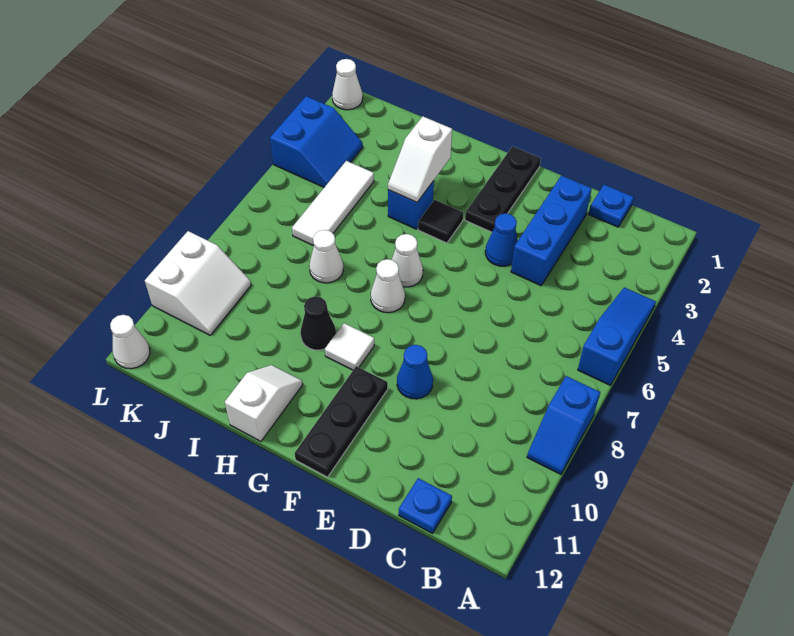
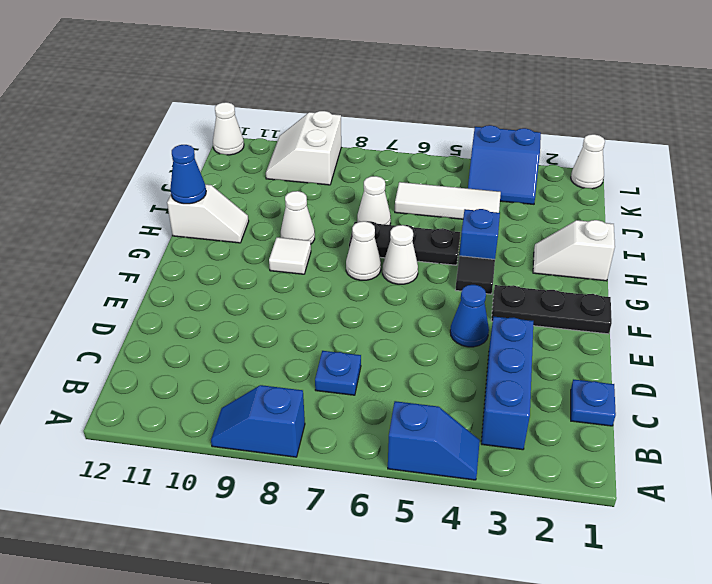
blue slope A4:A6 level 1 top 6 -> blue slope A4:A5 level 1 top 5
blue plate C12 level 1 -> blue plate C7 level 1
blue brick D2:D4 level 1 -> blue brick B3:D3 level 1
blue cone E9 level 1 -> blue cone H12 level 2
black plate F10:F12 level 1 -> black plate H5:H7 level 1
white slope H3:H4 level 2 top 3 -> white slope H1:H2 level 1 top 1
black cone H9 level 1 -> white cone H9 level 1
white slope K9:L10 level 1 top L -> white slope K9:L10 level 1 top 9

